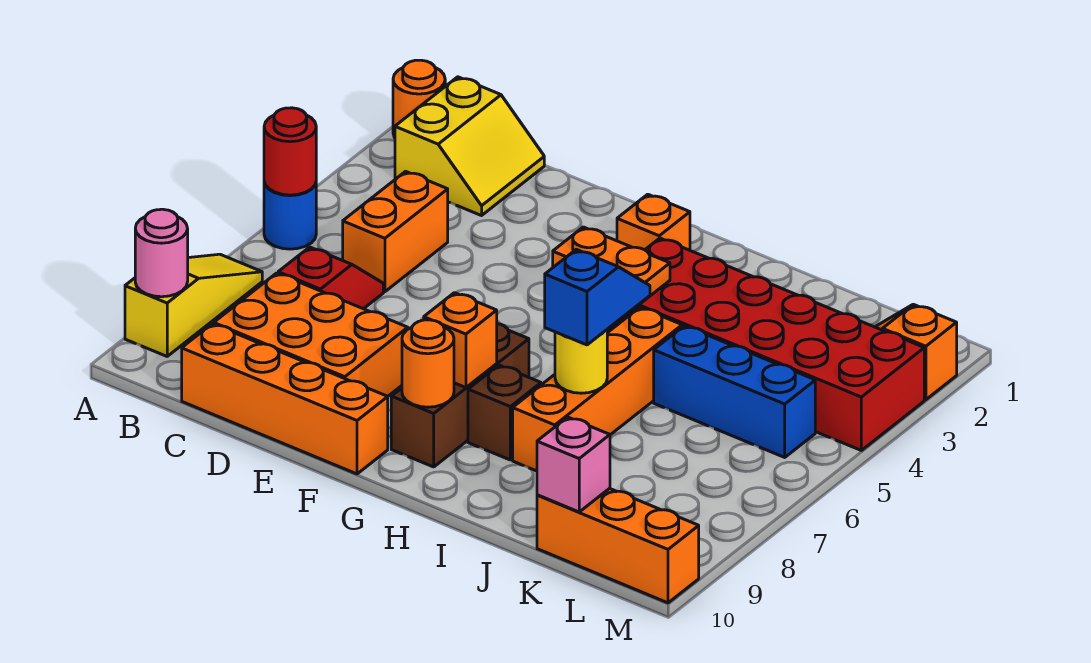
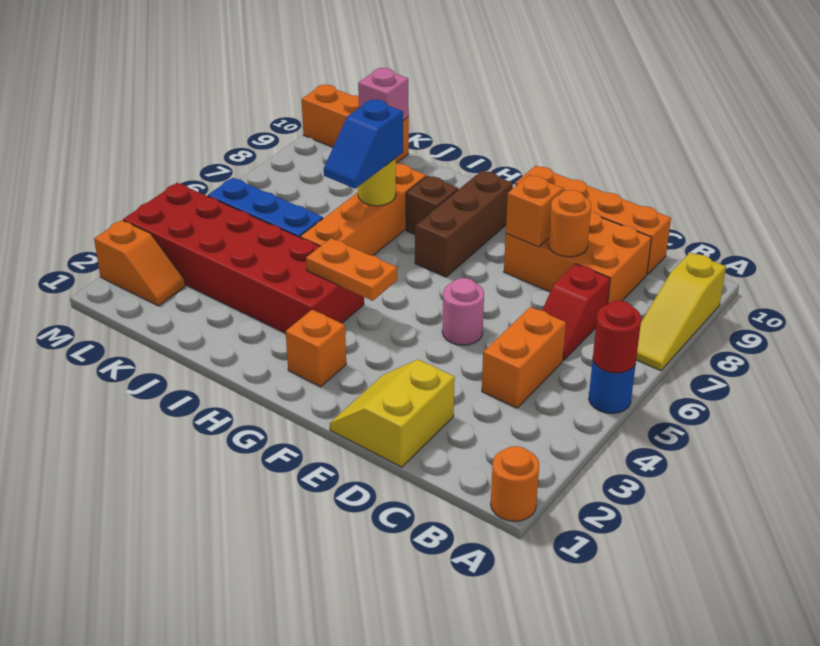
pink round brick A9 level 2 -> pink round brick E5 level 1
yellow slope B1:C2 level 1 top B -> yellow slope D1:E2 level 1 top D
orange brick G8 level 2 -> orange brick E8 level 2
orange round brick G9 level 2 -> orange round brick D8 level 2

